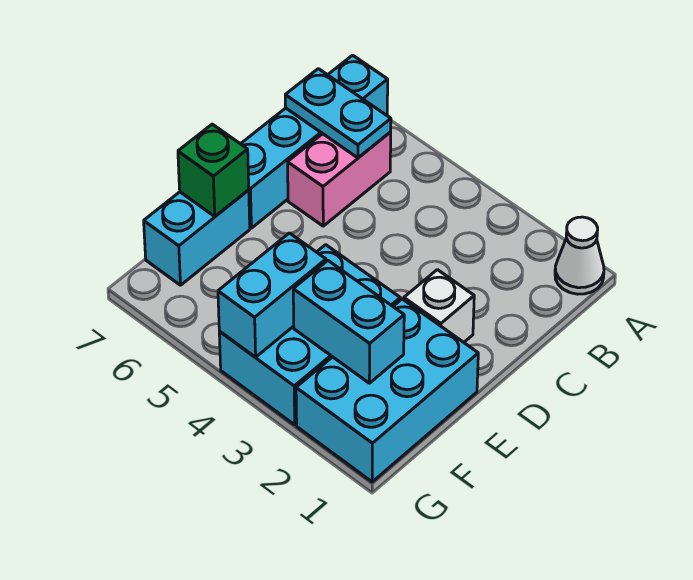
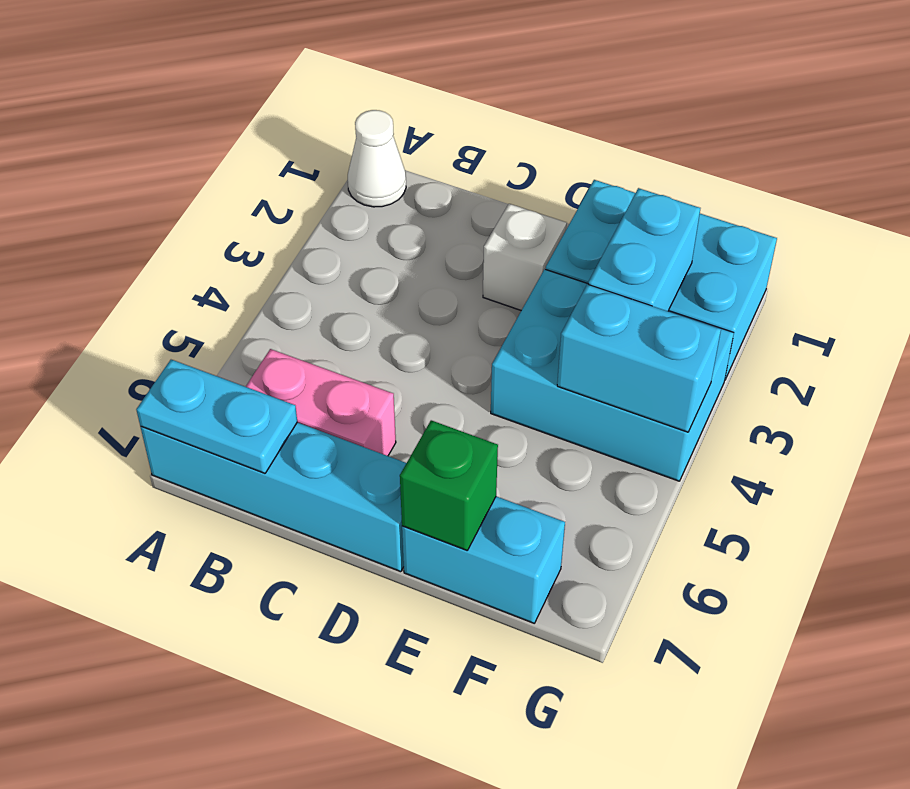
cyan plate B6:B7 level 2 -> cyan plate A7:B7 level 2

